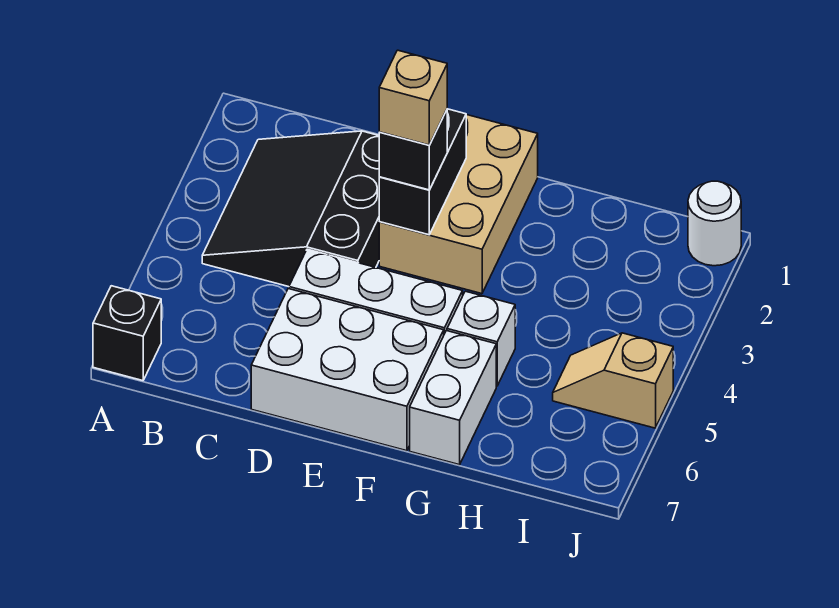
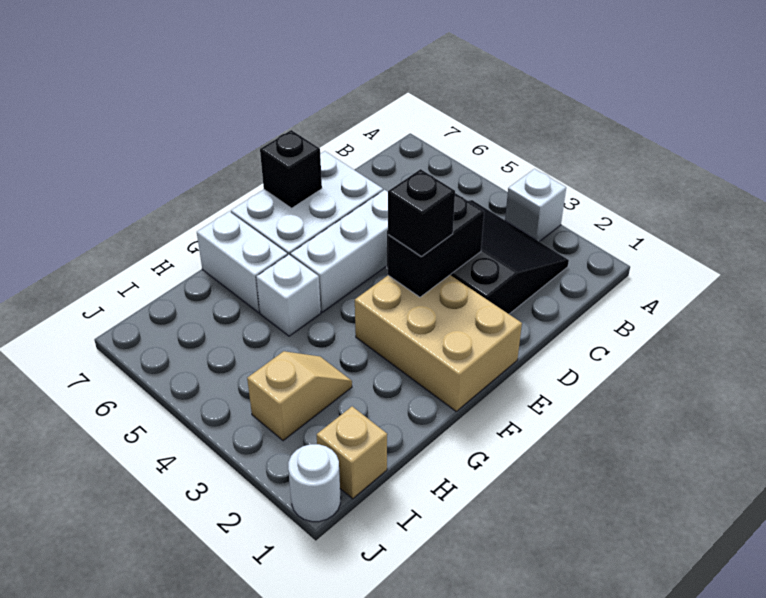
none -> white brick A3 level 1
black brick A7 level 1 -> black brick E7 level 2
black brick E2:E3 level 2 -> black brick D3:E3 level 2
tan brick E3 level 4 -> tan brick I1 level 1
tan slope I5:J5 level 1 top J -> tan slope H3:I3 level 1 top I

